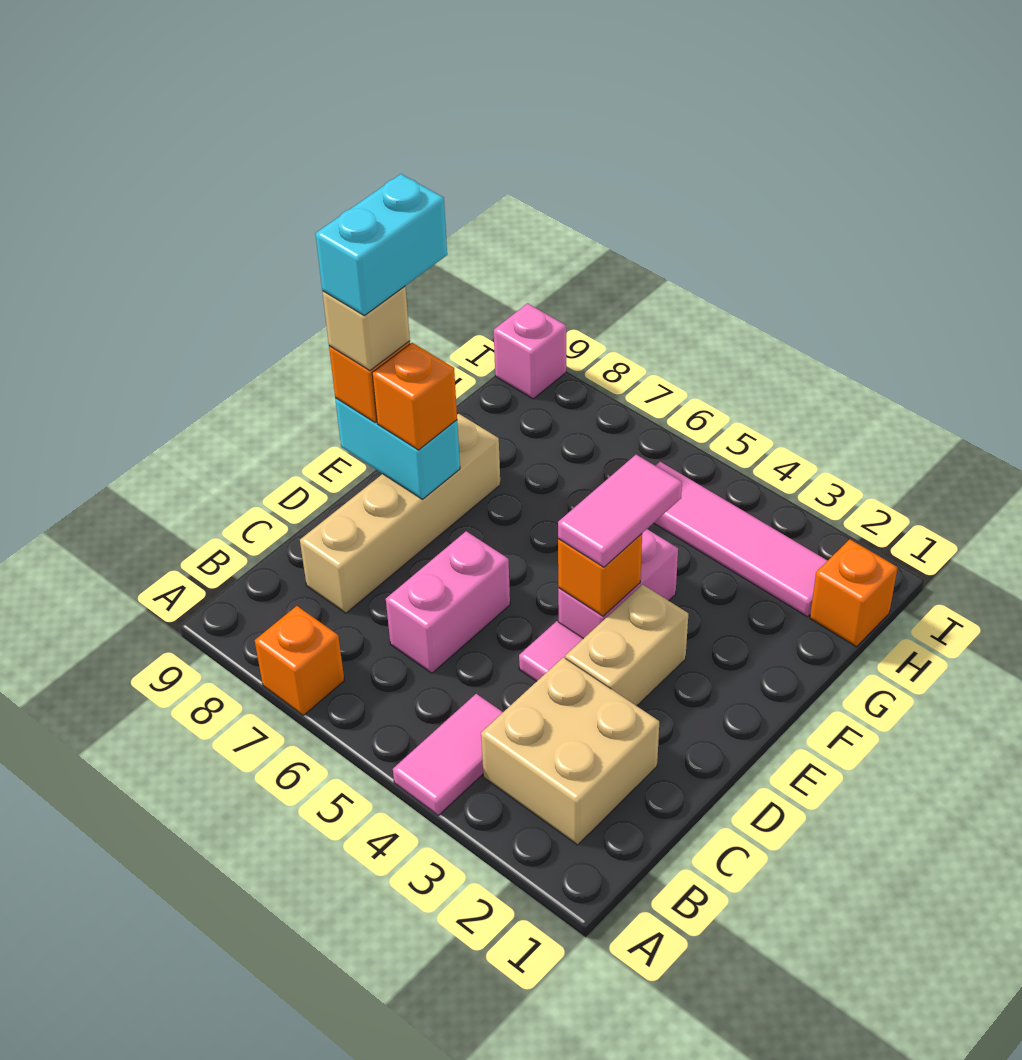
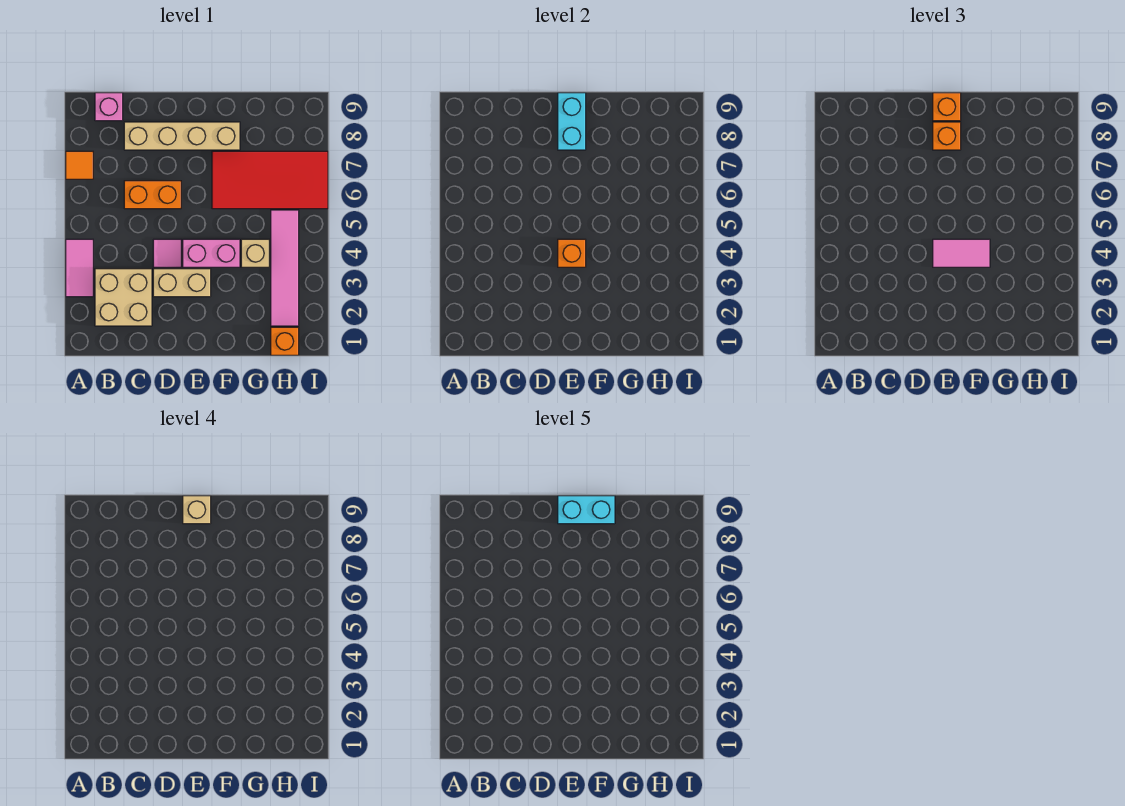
pink tile A4:B4 level 1 -> pink tile A3:A4 level 1
orange brick A7 level 1 -> orange tile A7 level 1
pink brick C6:D6 level 1 -> orange brick C6:D6 level 1
none -> red tile F6:I7 level 1
none -> tan brick G4 level 1
pink brick I9 level 1 -> pink brick B9 level 1

